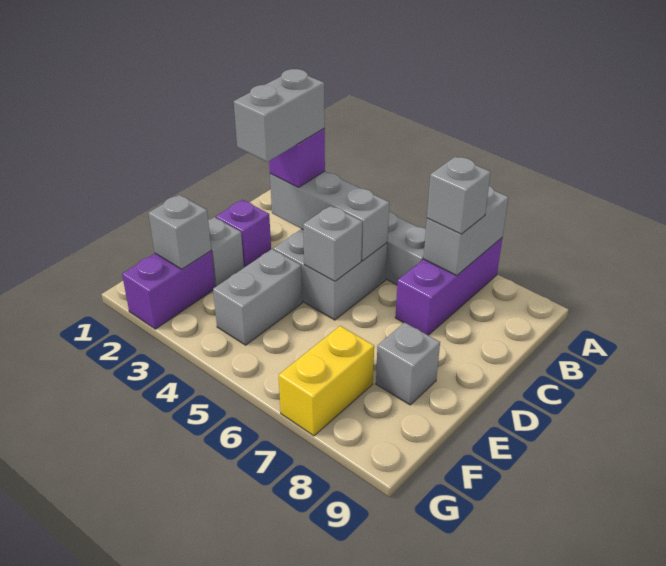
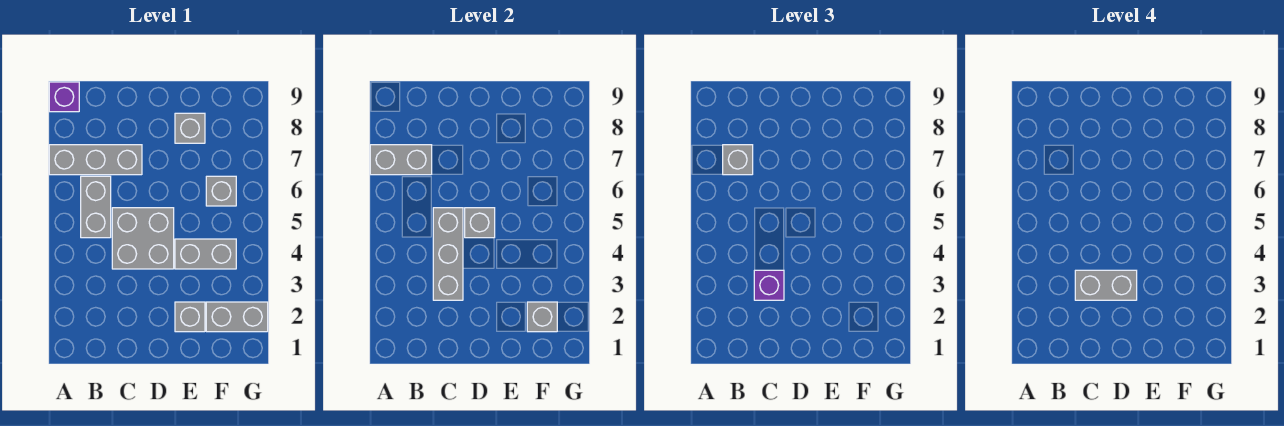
purple brick A7:C7 level 1 -> grey brick A7:C7 level 1
purple brick D2 level 1 -> purple brick A9 level 1
purple brick F2:G2 level 1 -> grey brick F2:G2 level 1
none -> grey brick F6 level 1
yellow brick F7:G7 level 1 -> none

